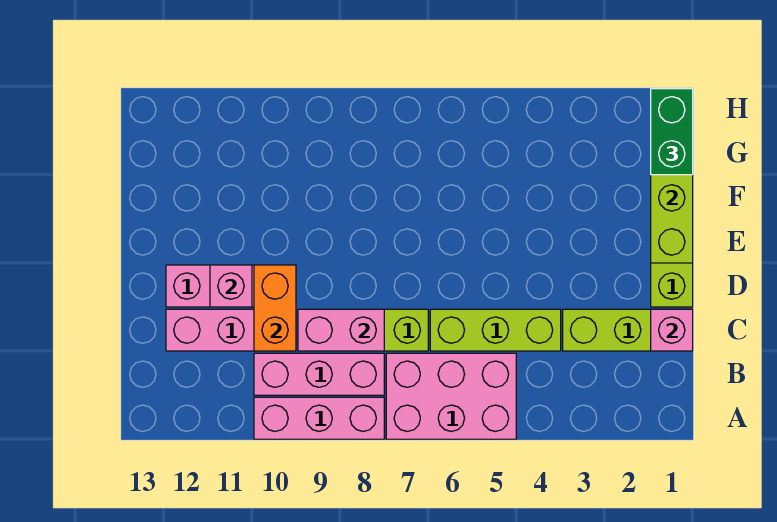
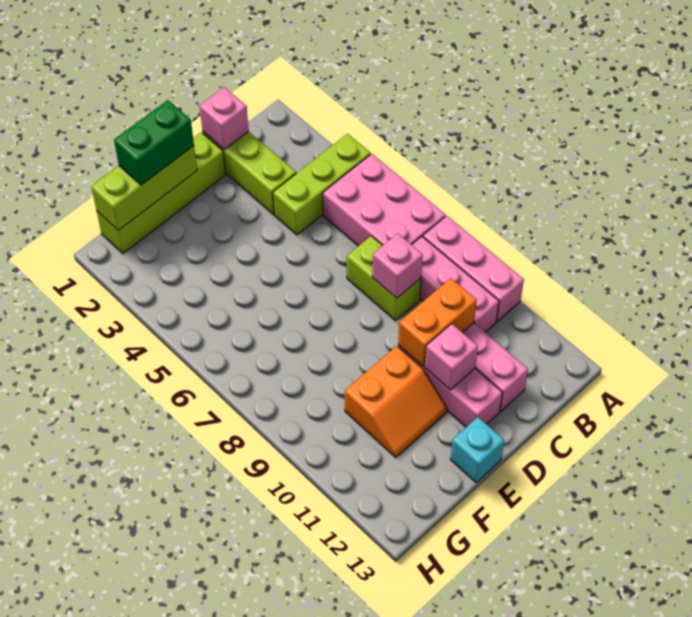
lime brick C4:C6 level 1 -> lime brick A4:C4 level 1
pink brick C8:C9 level 2 -> pink brick C8 level 2
none -> orange slope E10:F11 level 1 top 10
none -> cyan brick E13 level 1
green brick G1:H1 level 3 -> green brick E1:F1 level 3

